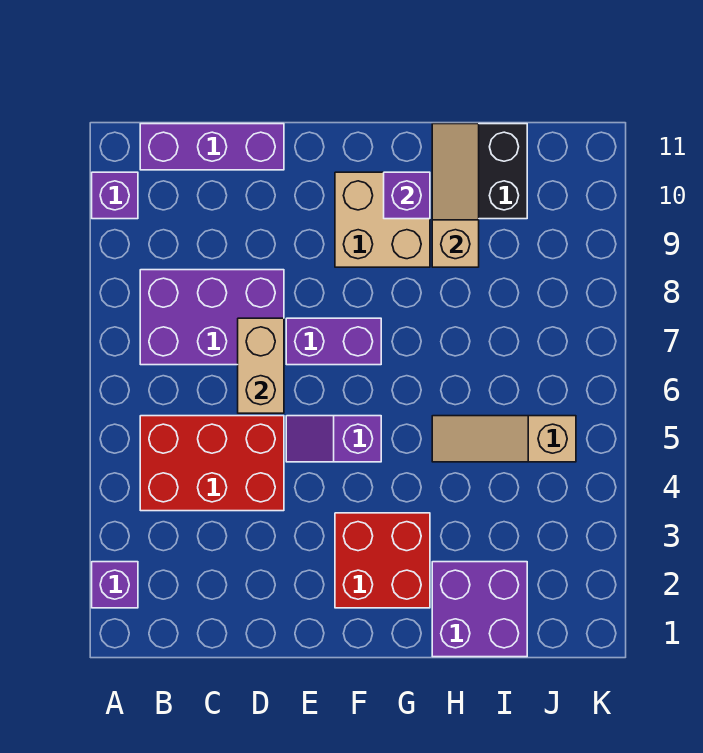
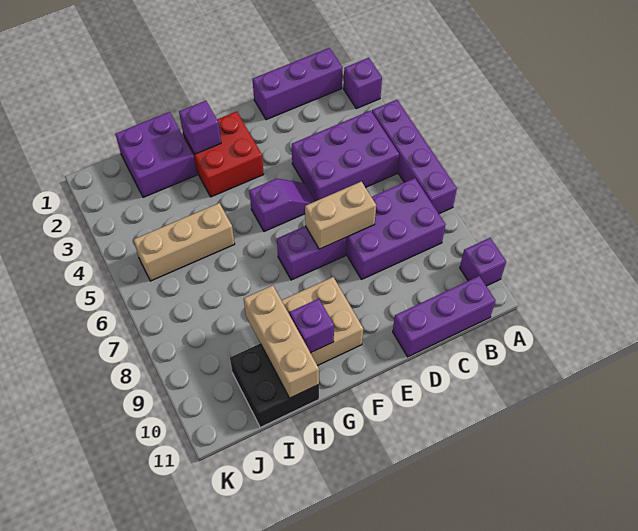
none -> purple brick A4:A7 level 1
none -> purple brick B1:D1 level 1
red brick B4:D5 level 1 -> purple brick B4:D5 level 1
tan brick D6:D7 level 2 -> tan brick D7:E7 level 2
none -> purple brick G2 level 2
tan slope H5:J5 level 1 top J -> tan brick H5:J5 level 1
tan slope H9:H11 level 2 top 9 -> tan brick H9:H11 level 2

